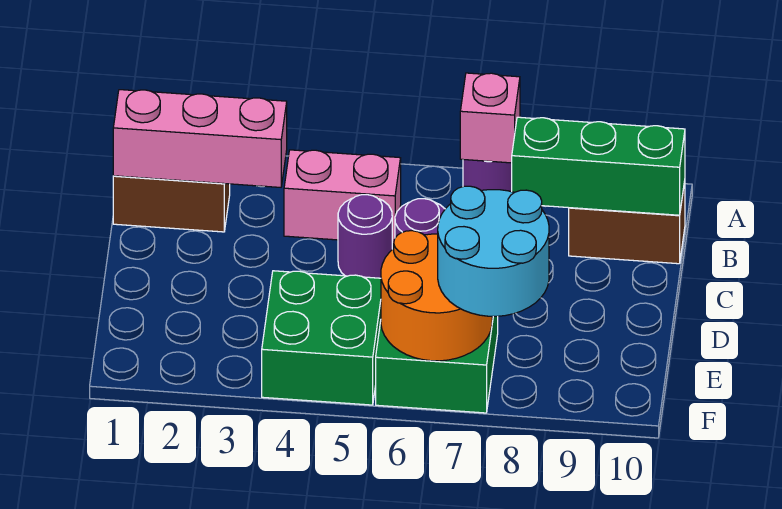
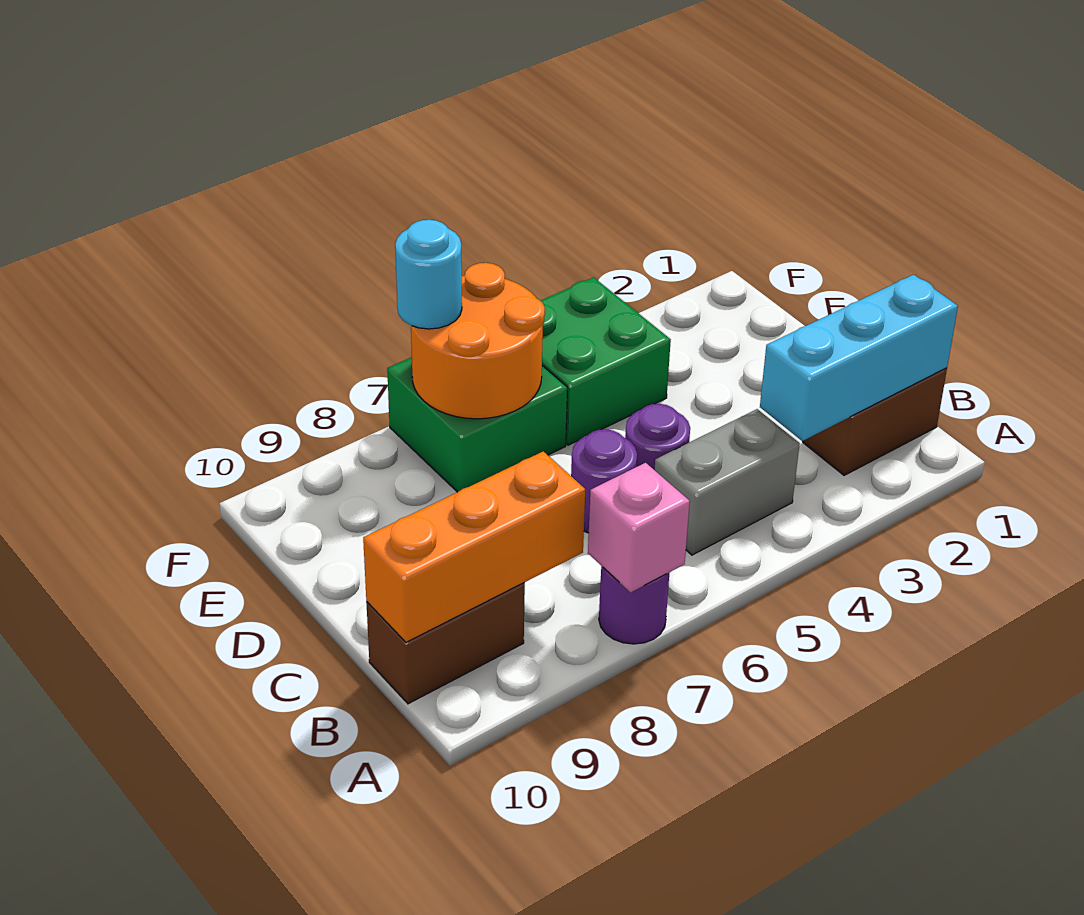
pink brick B1:B3 level 2 -> cyan brick B1:B3 level 2
pink brick B4:B5 level 1 -> grey brick B4:B5 level 1
green brick B8:B10 level 2 -> orange brick B8:B10 level 2
cyan round brick E7:F8 level 3 -> cyan round brick F7 level 3

